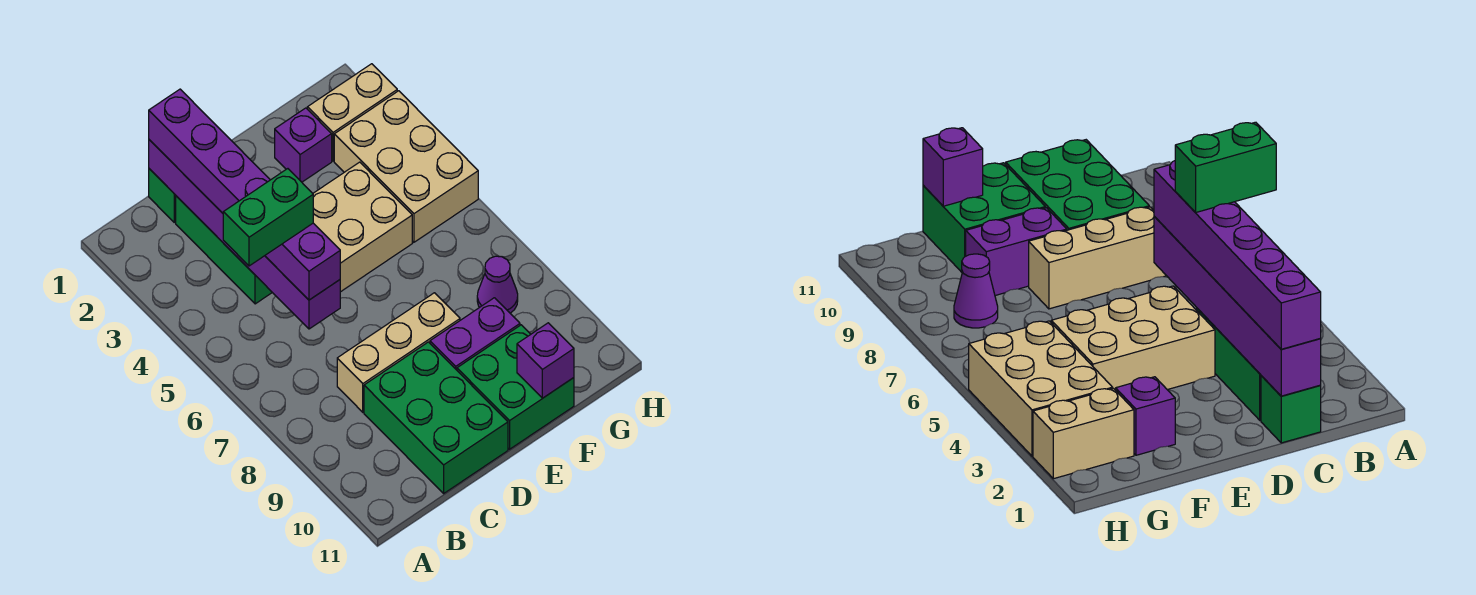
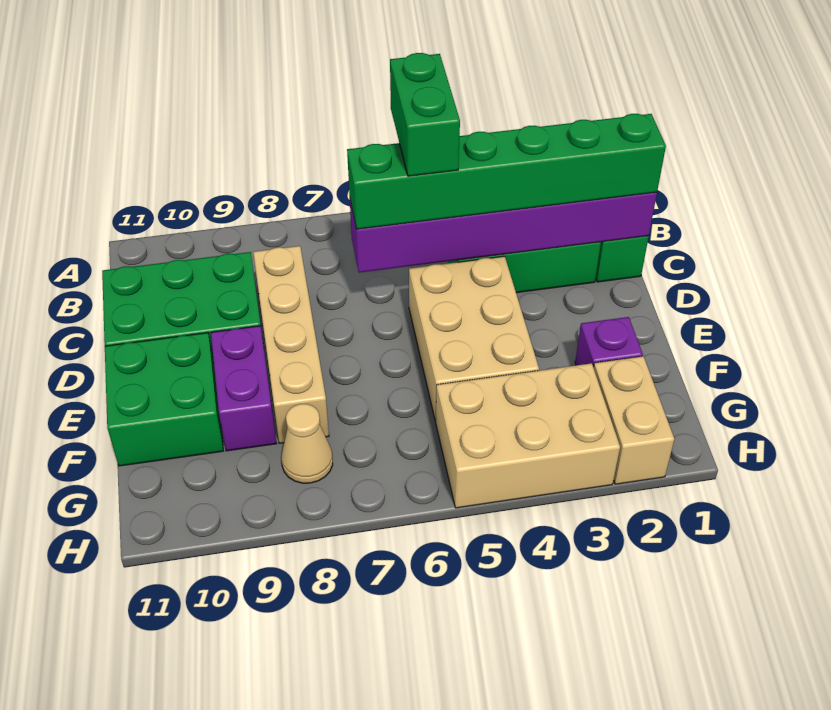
purple brick C1:C6 level 3 -> green brick C1:C6 level 3
tan brick C8:E8 level 1 -> tan brick C8:F8 level 1
purple brick F11 level 2 -> none
purple cone G8 level 1 -> tan cone G8 level 1

